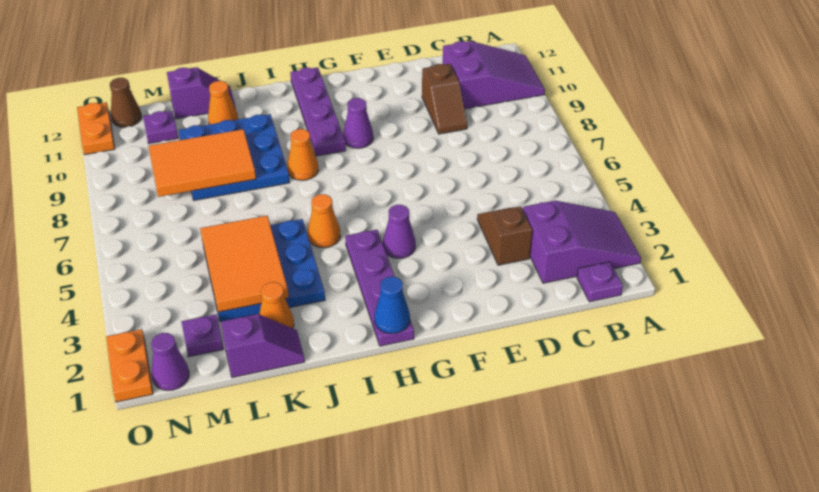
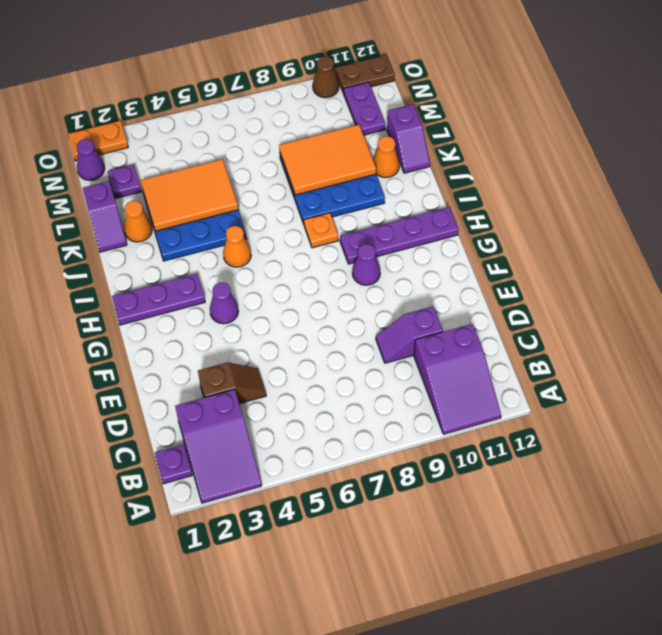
brown slope D9:D10 level 1 top 10 -> purple slope D9:D10 level 1 top 10
purple plate H1:H4 level 1 -> purple plate H1:H3 level 1
blue cone H1 level 2 -> none
orange cone I8 level 1 -> orange plate I8 level 1
orange tile K8:M9 level 2 -> orange tile K8:L10 level 2
purple plate M11 level 1 -> purple plate M11:N11 level 1
brown cone N12 level 1 -> brown cone O10 level 1
orange plate O11:O12 level 1 -> brown plate O11:O12 level 1

